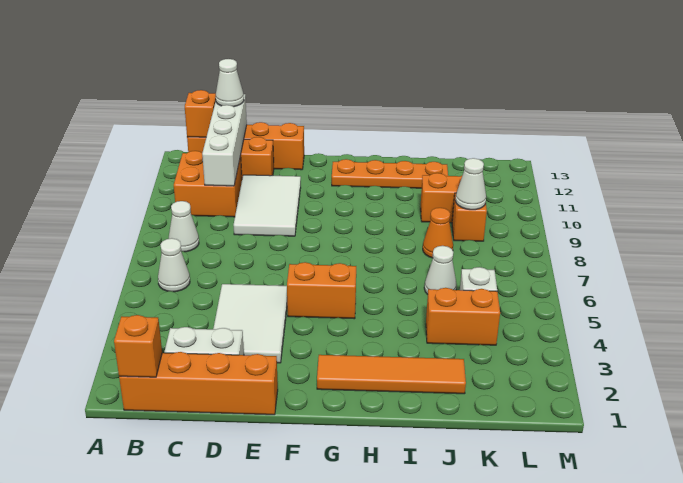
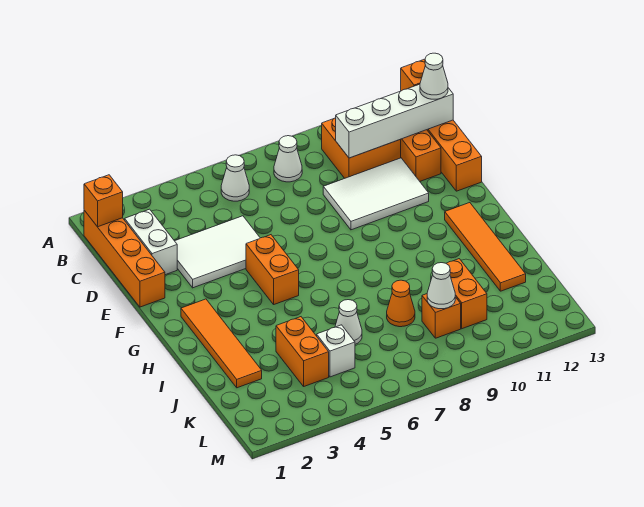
orange plate G12:J12 level 1 -> orange tile G12:J12 level 1

